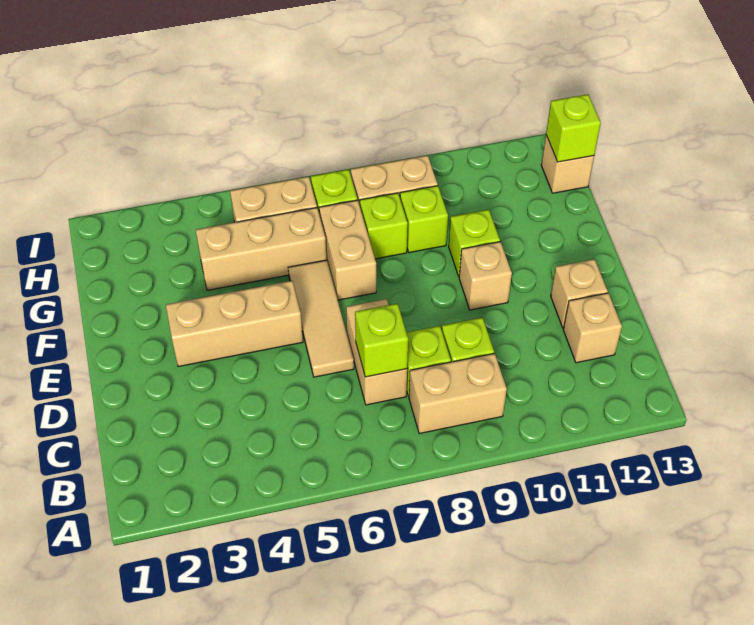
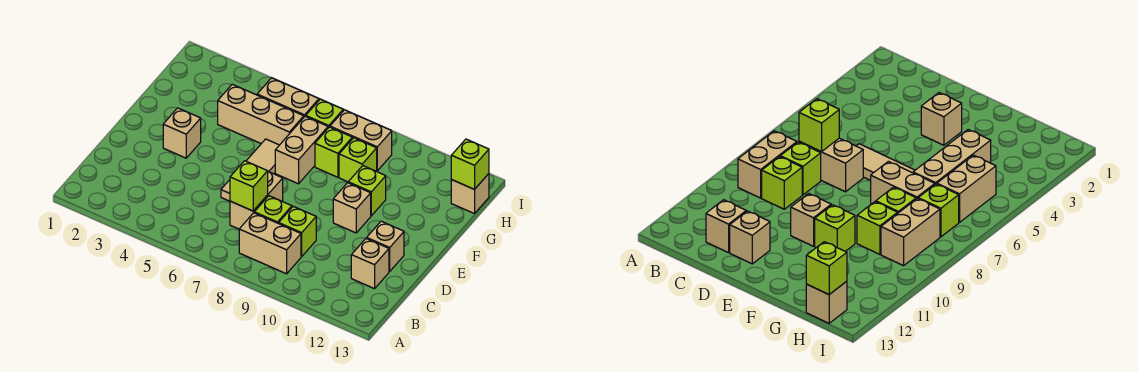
tan brick E3:E5 level 1 -> tan brick E3 level 1

